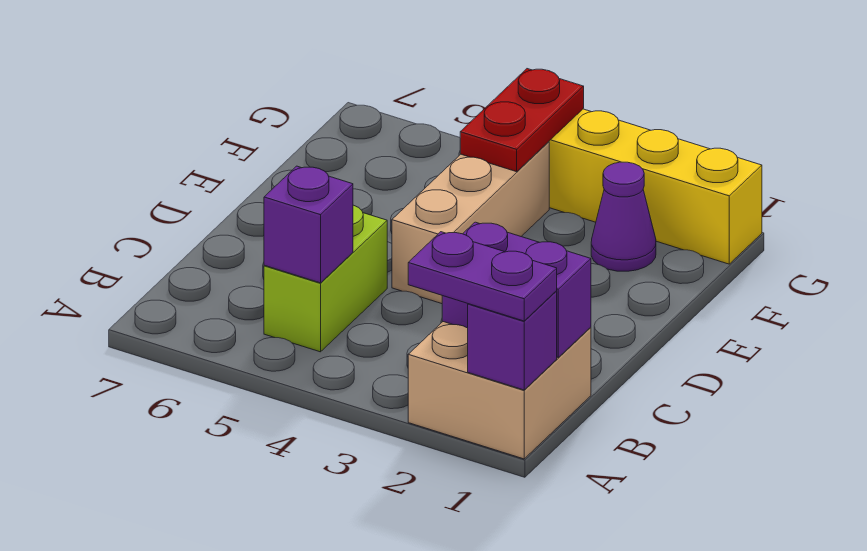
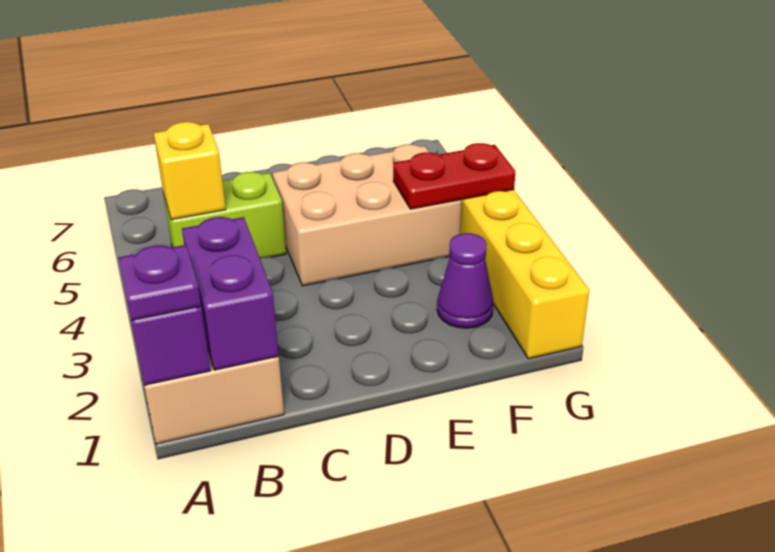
purple plate A1:A2 level 3 -> purple plate A1 level 3
purple brick B5 level 2 -> yellow brick B5 level 2
tan brick D4:F4 level 1 -> tan brick D4:F5 level 1

